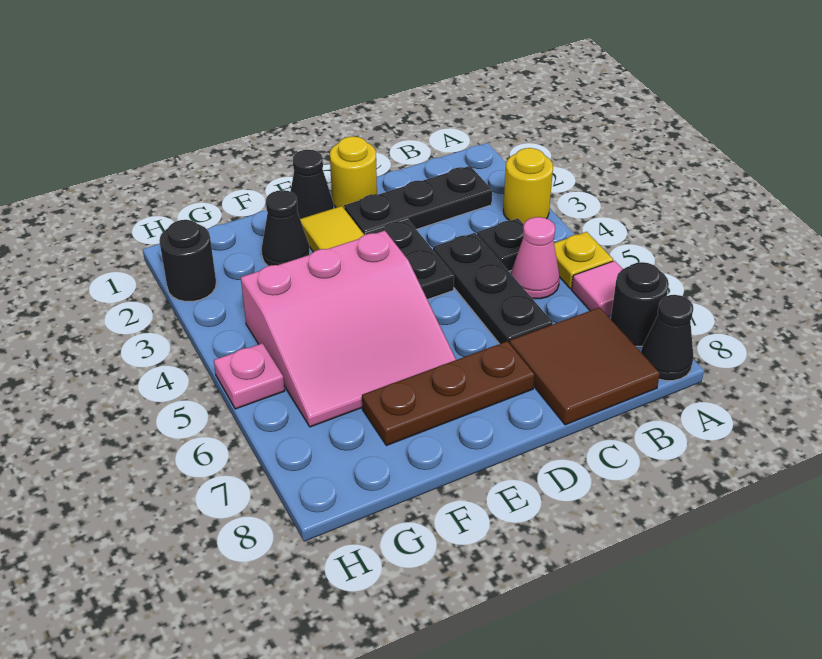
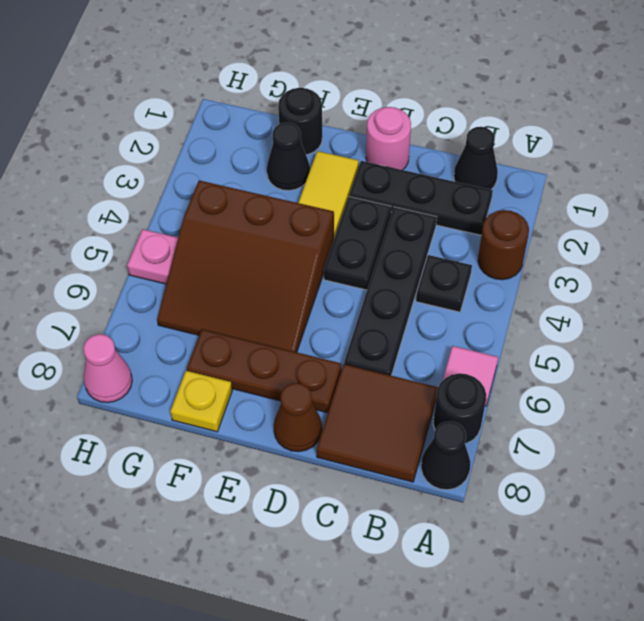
yellow round brick A3 level 1 -> brown round brick A3 level 1
yellow plate A5 level 1 -> yellow plate F8 level 1
pink cone B5 level 1 -> pink cone H8 level 1
black plate C4:C6 level 1 -> black plate C3:C6 level 1
yellow round brick D1 level 1 -> pink round brick D1 level 1
none -> brown cone D8 level 1
black cone E1 level 1 -> black cone B1 level 1
pink slope E4:G6 level 1 top 4 -> brown slope E4:G6 level 1 top 4
black round brick H2 level 1 -> black round brick F1 level 1

